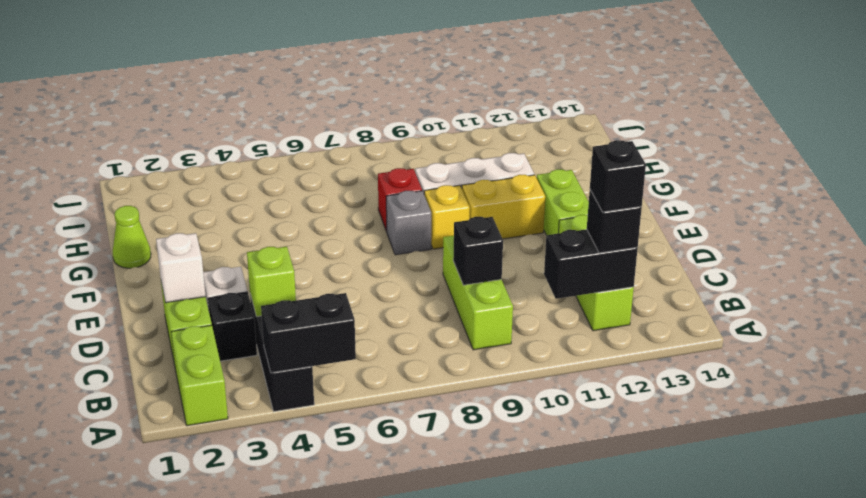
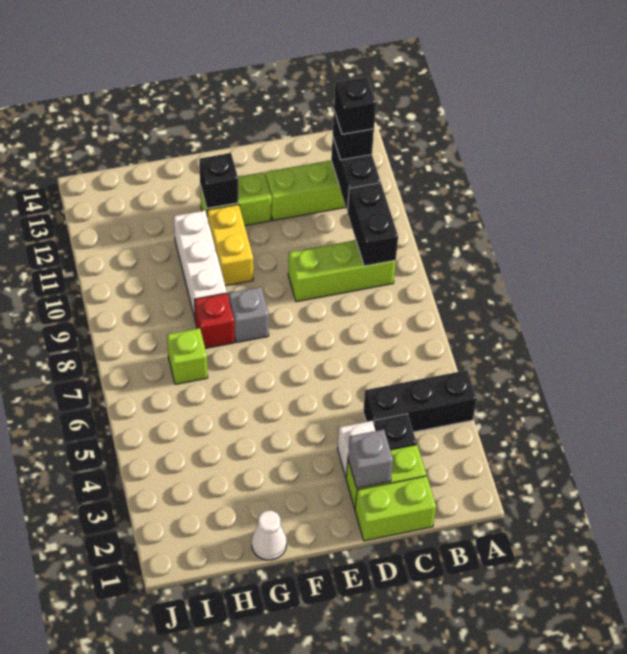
lime brick A2:B2 level 1 -> lime brick C1:D1 level 1
black brick A4:A5 level 2 -> black brick B9:B10 level 2
lime brick C4 level 2 -> lime brick H7 level 1
black brick C9 level 2 -> black brick F12 level 2
white brick D2 level 2 -> grey brick D2 level 2
yellow brick F9 level 1 -> none
lime cone G1 level 1 -> white cone G1 level 1

